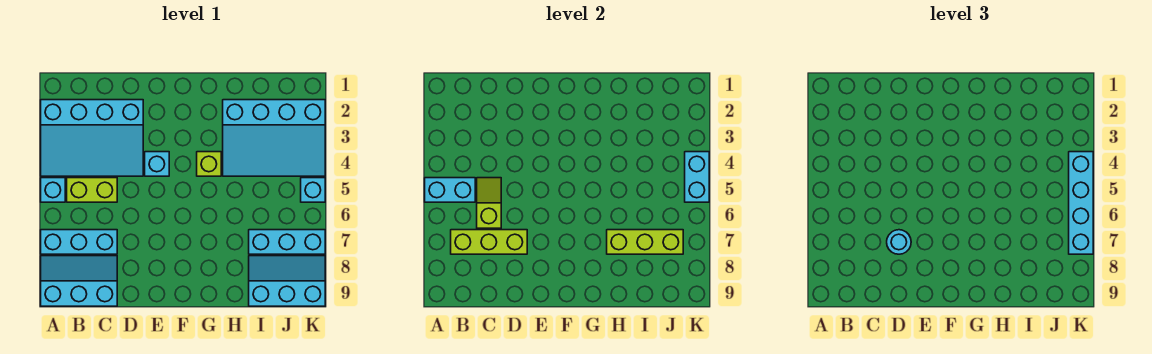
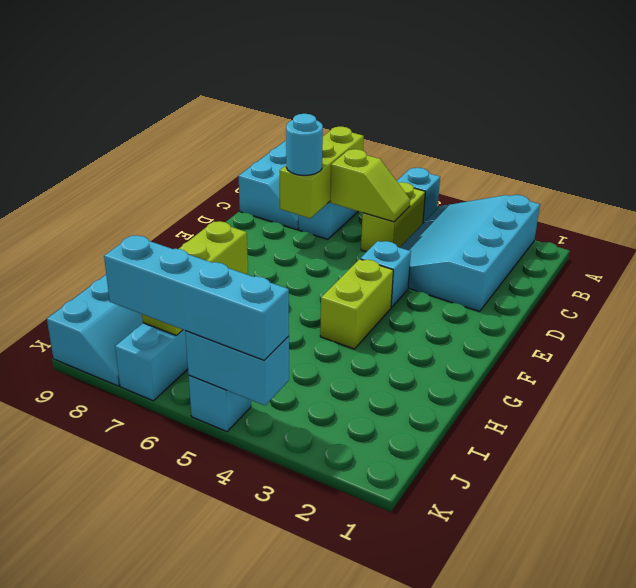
cyan brick A5:B5 level 2 -> none
lime brick G4 level 1 -> lime brick F4:G4 level 1
cyan slope H2:K4 level 1 top 2 -> none

